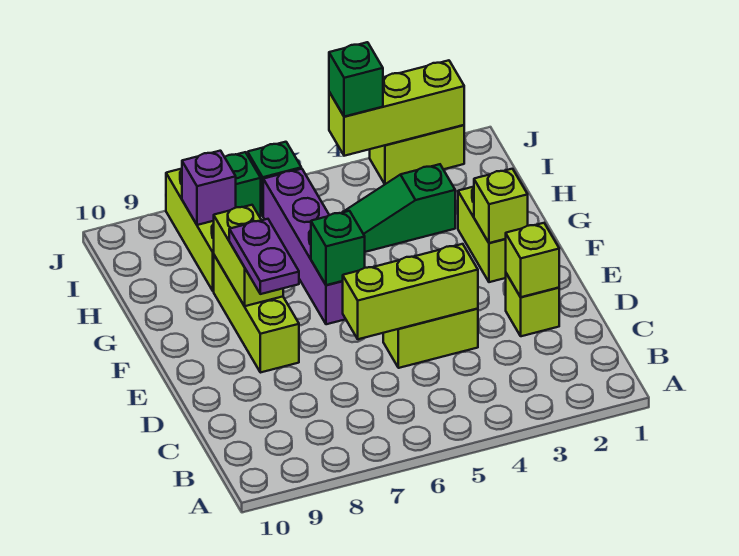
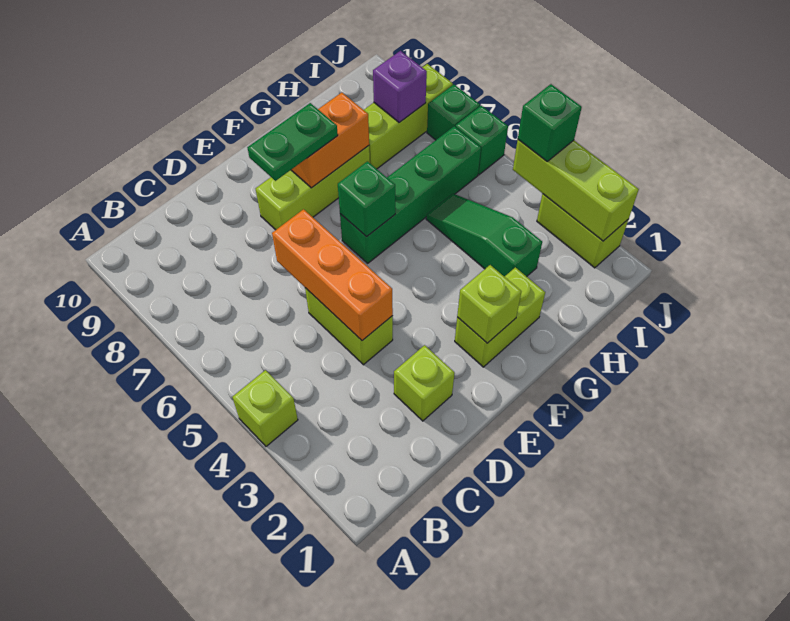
lime brick D2 level 2 -> lime brick A4 level 1
lime brick D4:D6 level 2 -> orange brick D4:D6 level 2
purple plate E8:F8 level 3 -> green plate E8:F8 level 3
purple brick F6:I6 level 1 -> green brick F6:I6 level 1
lime brick F8:G8 level 2 -> orange brick F8:G8 level 2

